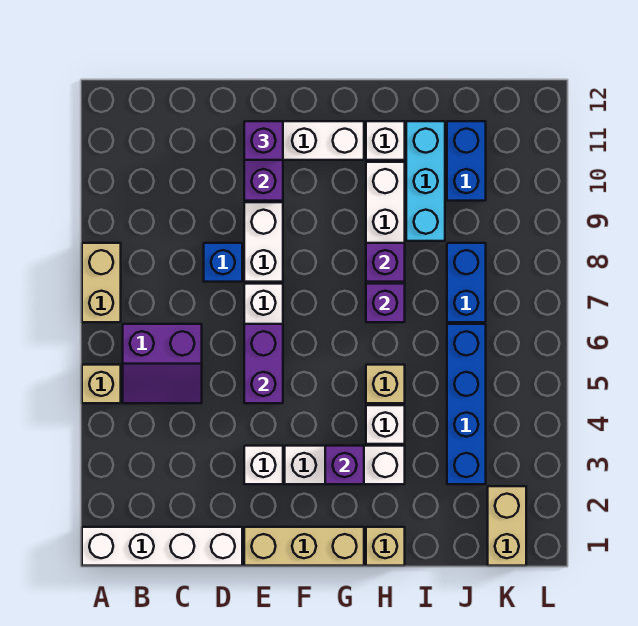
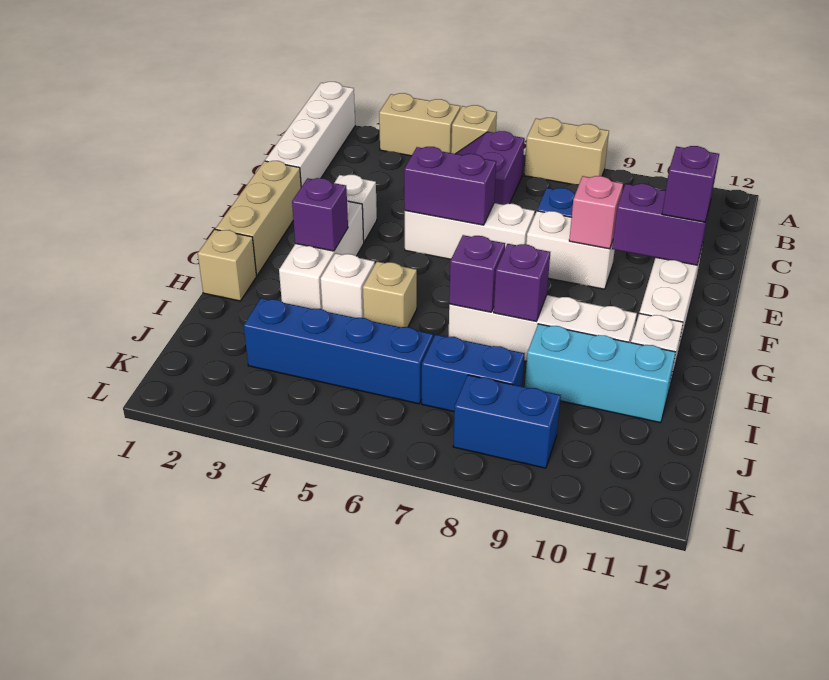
none -> pink brick E9 level 2
blue brick J10:J11 level 1 -> blue brick K8:K9 level 1
tan brick K1:K2 level 1 -> tan brick A3:A4 level 1

